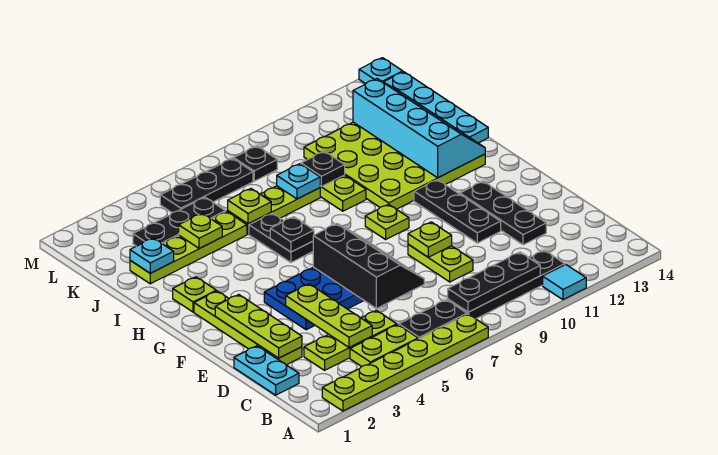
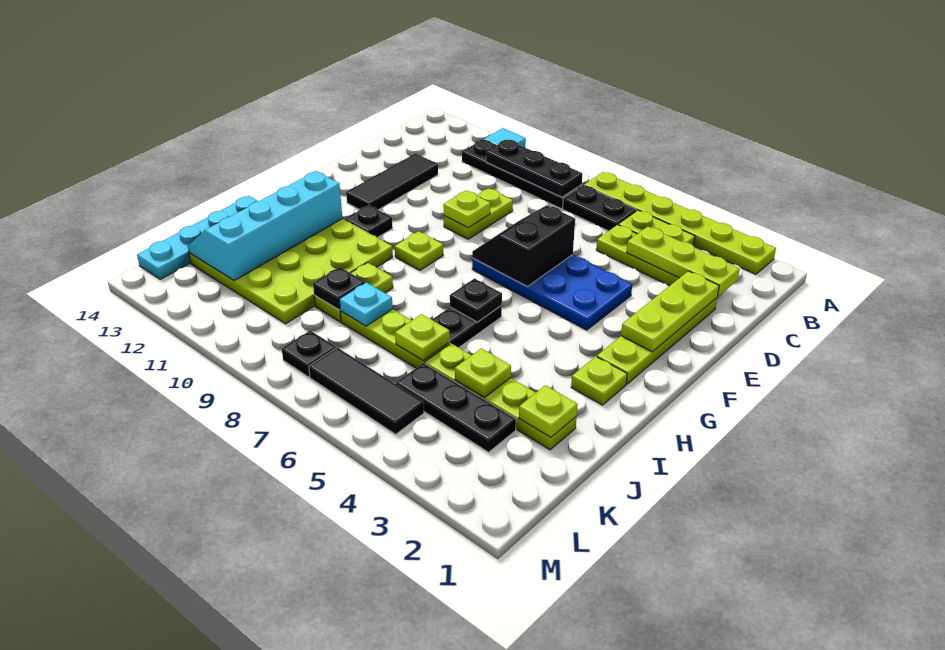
cyan plate C1:D1 level 1 -> none
lime plate C4:E4 level 2 -> lime plate C2:C4 level 2
black slope D6:F7 level 2 top 6 -> black slope E6:F7 level 2 top 6
black plate D12:F12 level 1 -> black tile D12:F12 level 1
black plate E11:G11 level 1 -> black plate G11 level 1
cyan plate J2 level 2 -> lime plate J2 level 2
black plate L5:L7 level 1 -> black tile L5:L7 level 1
cyan plate M14 level 1 -> none

